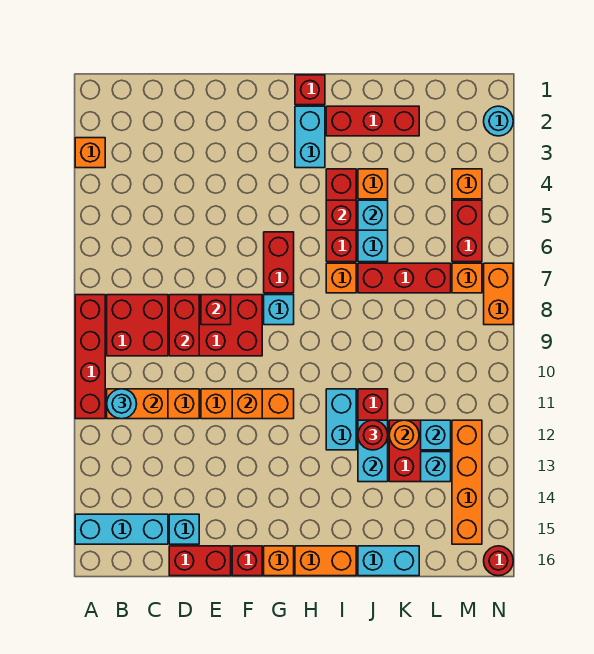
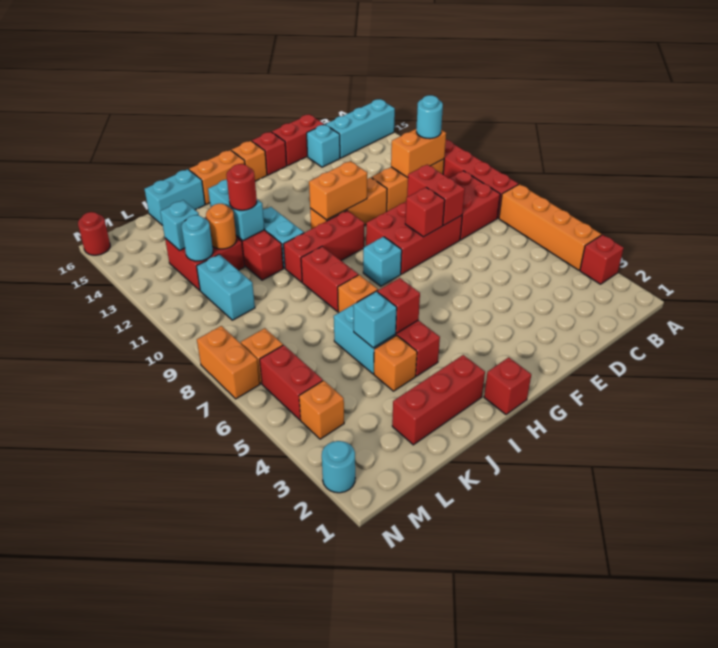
orange brick A3 level 1 -> red brick A3 level 1
orange brick F11 level 2 -> orange brick F11:G11 level 2
red brick G6:G7 level 1 -> red brick I8:I9 level 1
cyan brick H2:H3 level 1 -> cyan brick L10:L11 level 1
red brick J7:L7 level 1 -> red brick G10:I10 level 1
cyan brick L12 level 2 -> cyan round brick L12 level 2
orange brick M12:M15 level 1 -> orange brick A4:A7 level 1

